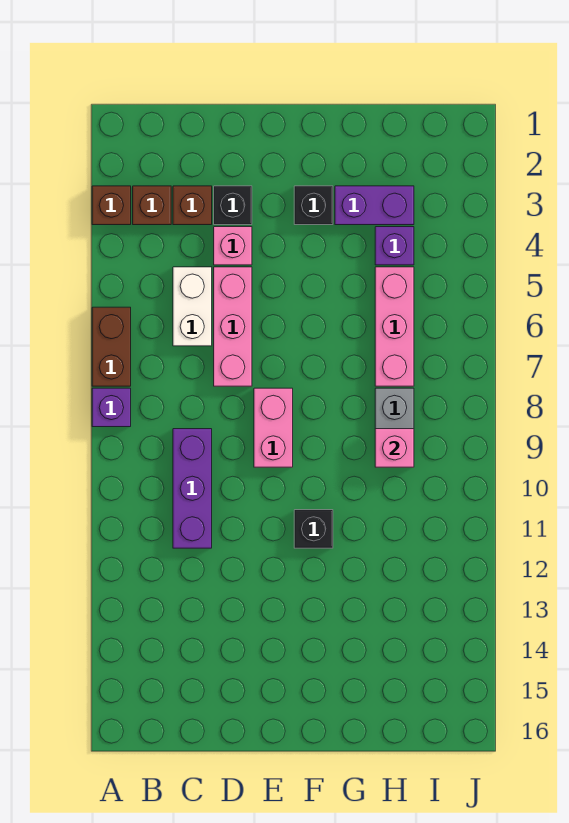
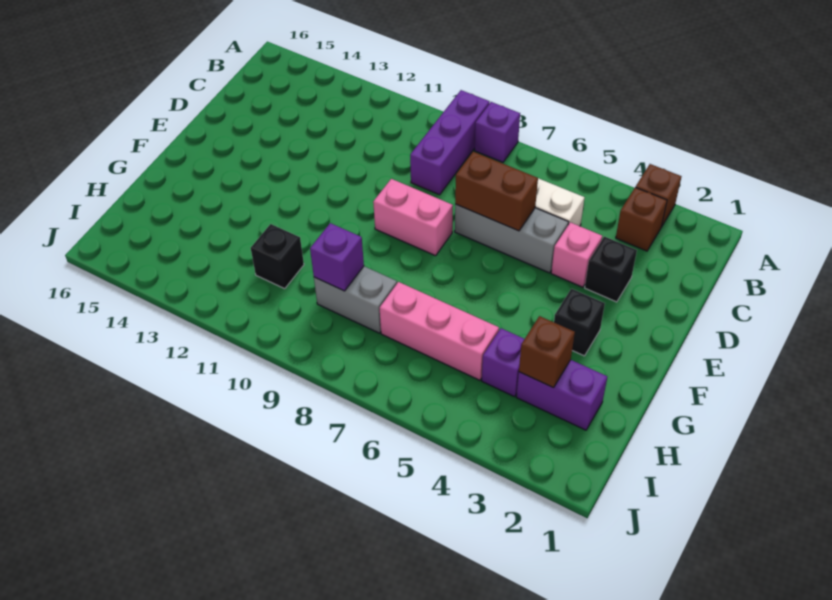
brown brick A6:A7 level 1 -> brown brick D6:D7 level 2
brown brick C3 level 1 -> brown brick H3 level 2
purple brick C9:C11 level 1 -> purple brick A9:C9 level 1
pink brick D5:D7 level 1 -> grey brick D5:D7 level 1
black brick F11 level 1 -> black brick H11 level 1
purple brick G3:H3 level 1 -> purple brick H2:H3 level 1
pink brick H9 level 2 -> purple brick H9 level 2

